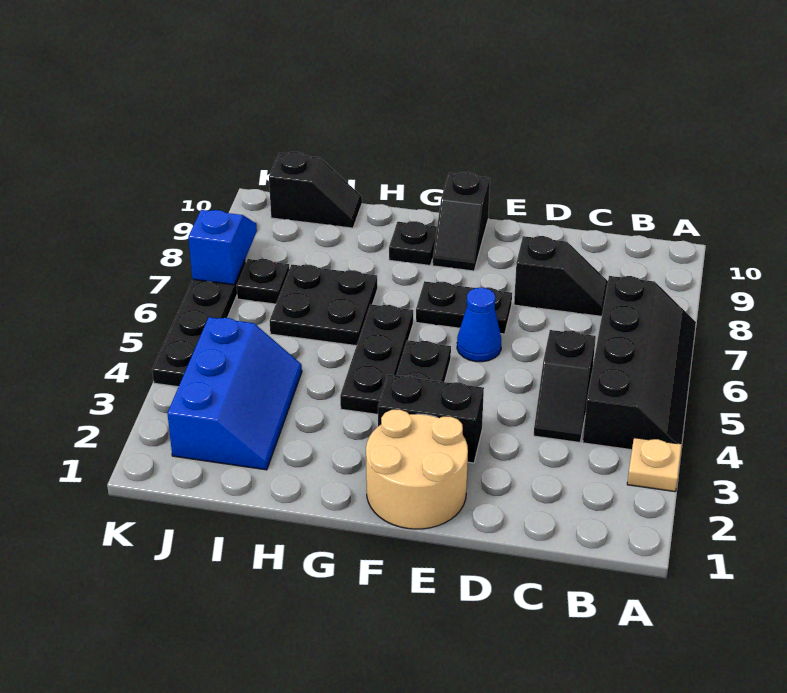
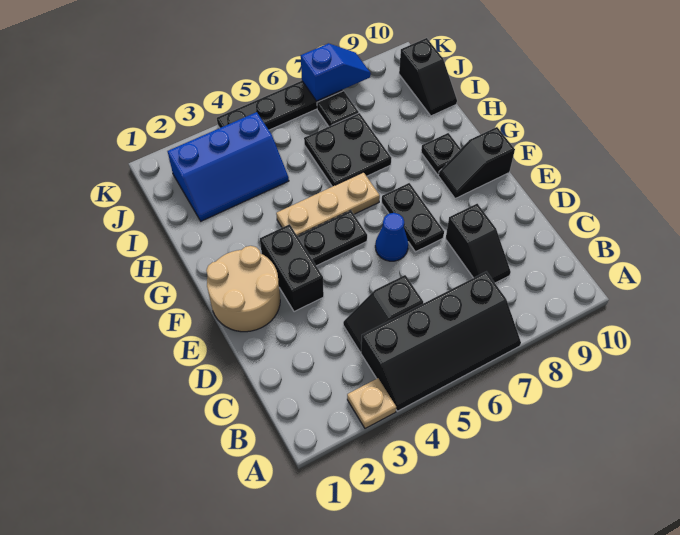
black plate G4:G6 level 1 -> tan plate G4:G6 level 1

